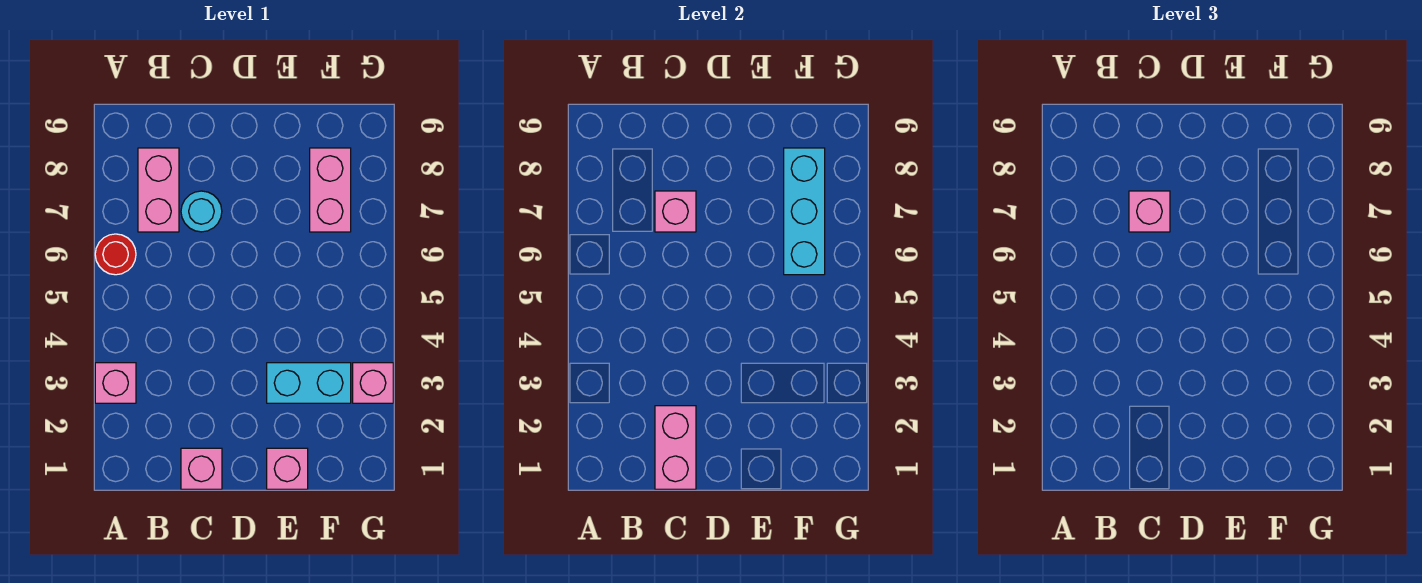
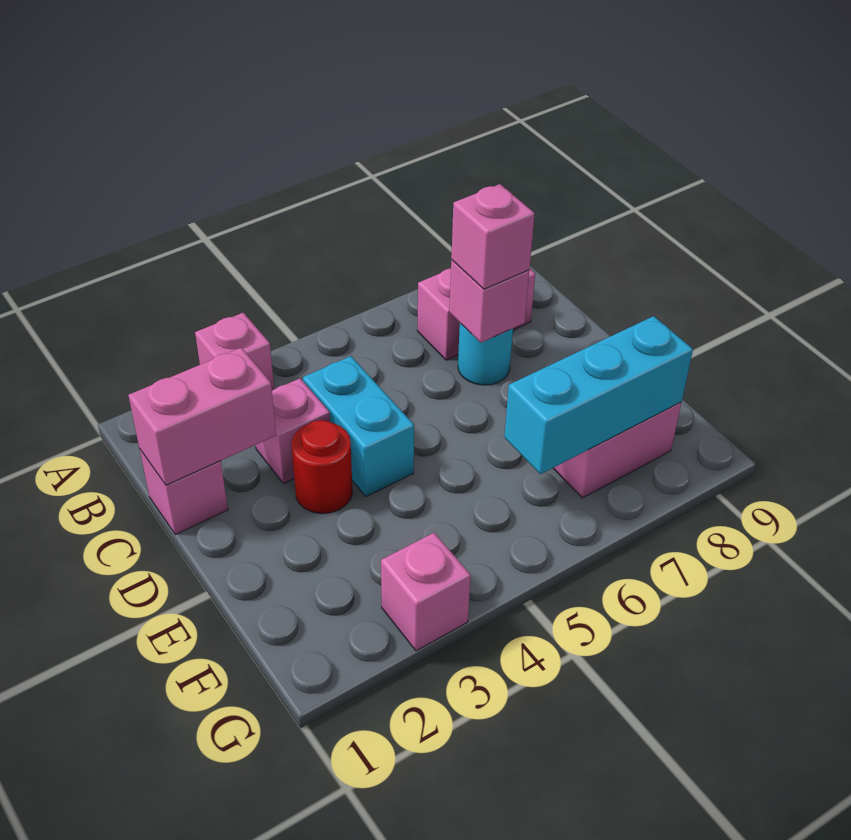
red round brick A6 level 1 -> red round brick D3 level 1
pink brick E1 level 1 -> pink brick C3 level 1
cyan brick E3:F3 level 1 -> cyan brick C4:D4 level 1

